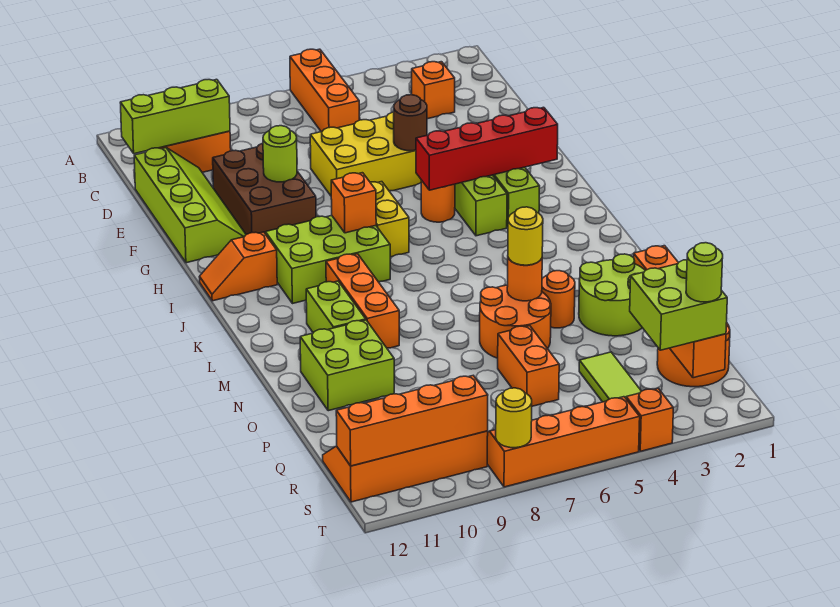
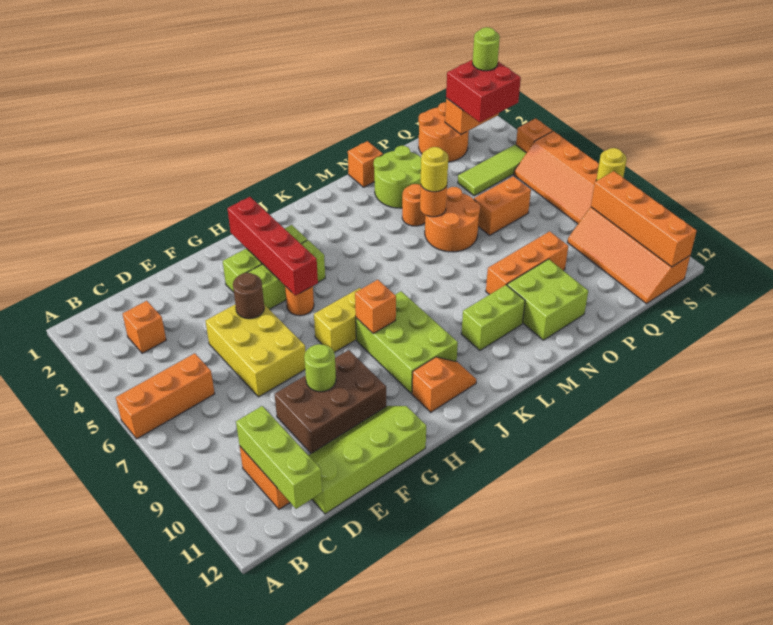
orange slope I11:I12 level 1 top 11 -> orange slope I11:J11 level 1 top I
orange brick K9:M9 level 1 -> orange brick N9:P9 level 1
lime brick R2:S3 level 3 -> red brick R2:S3 level 3

